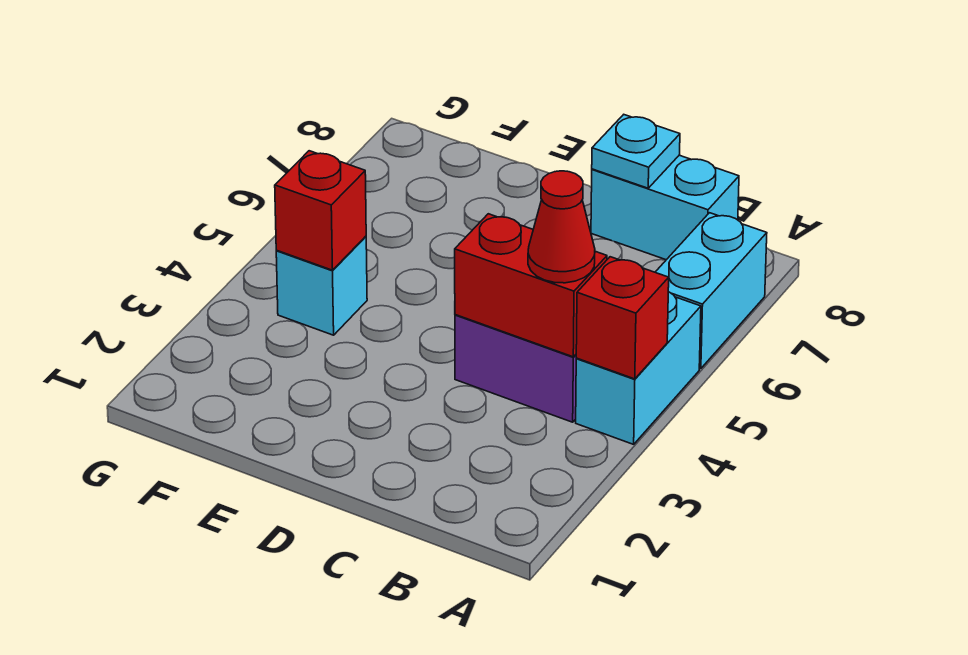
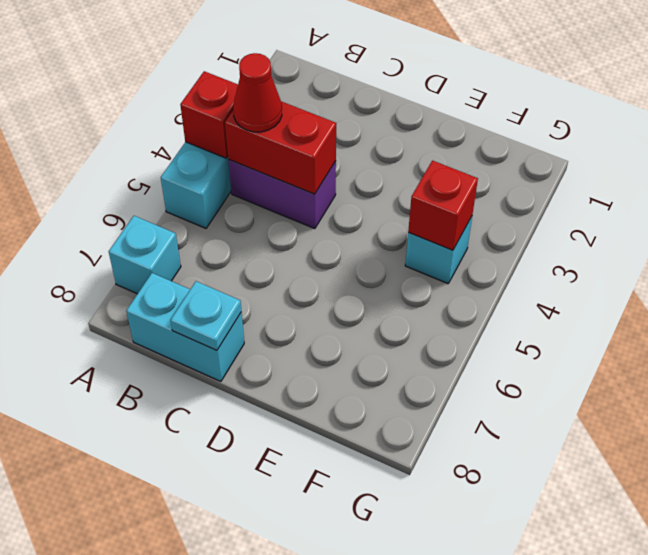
cyan brick A6:A7 level 1 -> cyan brick A7 level 1

